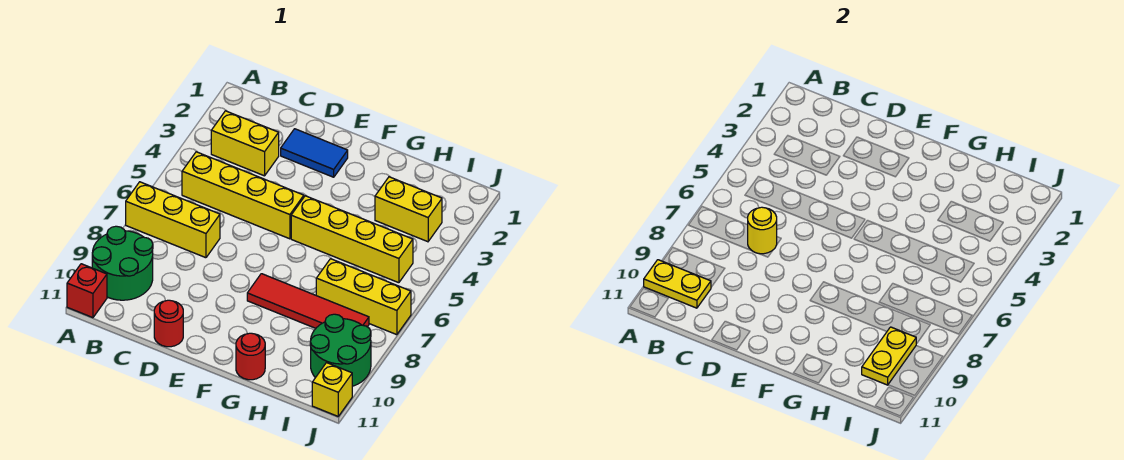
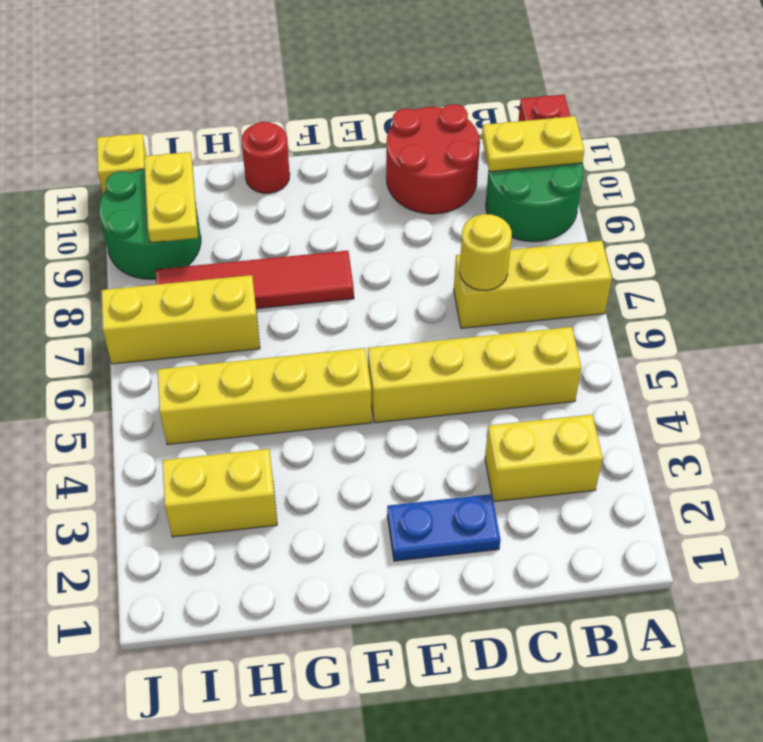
blue tile D2:E2 level 1 -> blue plate D2:E2 level 1
red round brick D11 level 1 -> red round brick C10:D11 level 1

